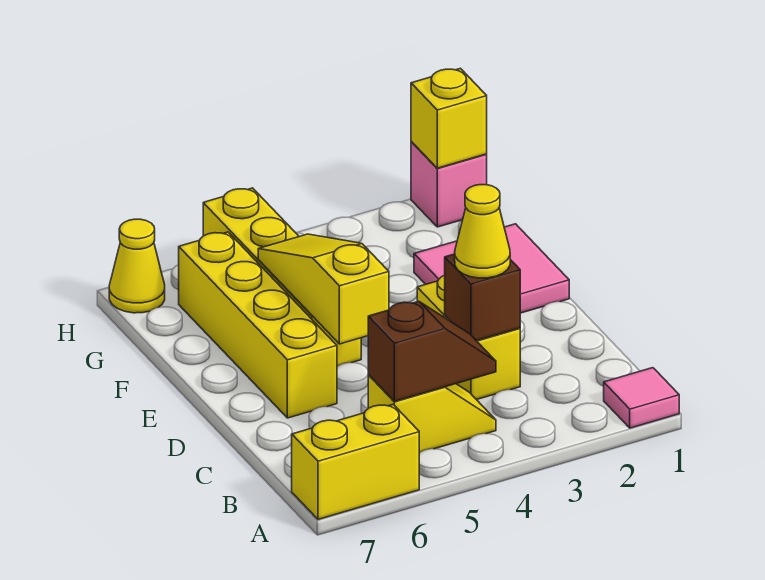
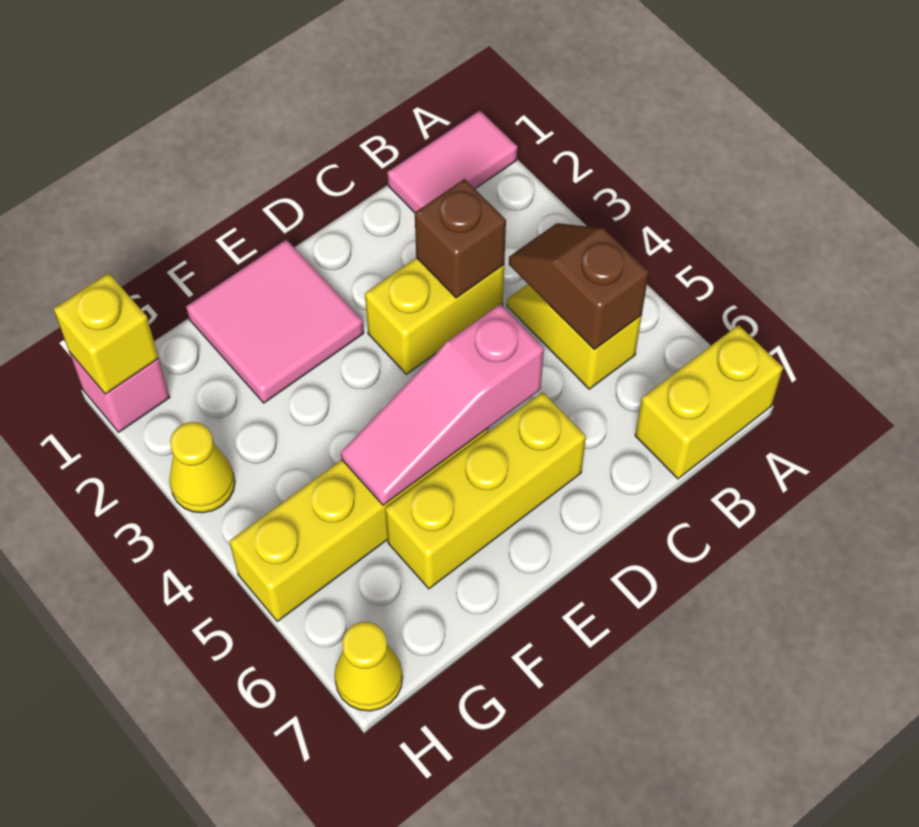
pink tile A1 level 1 -> pink tile A1:B1 level 1
yellow brick A6:A7 level 1 -> yellow brick A7:B7 level 1
yellow cone C3 level 3 -> yellow cone H3 level 1
yellow slope D5:F5 level 2 top D -> pink slope D5:F5 level 2 top D
yellow brick D6:G6 level 1 -> yellow brick D6:F6 level 1

